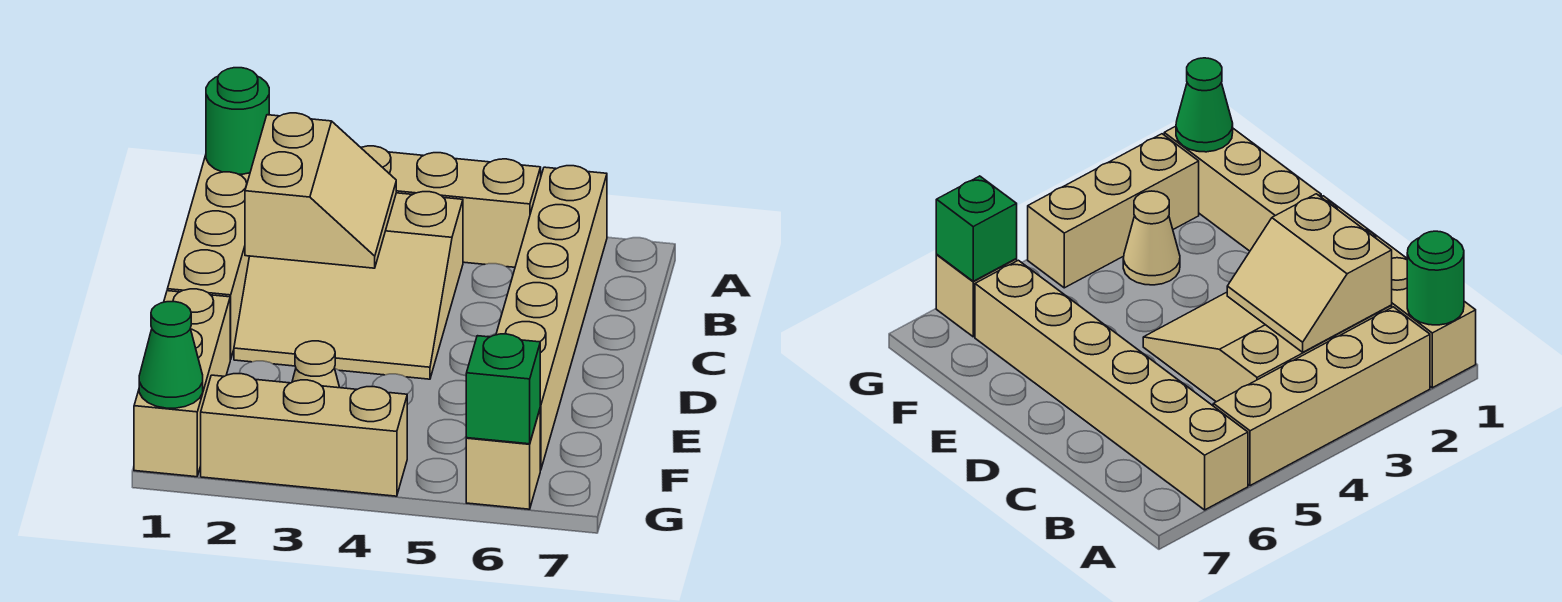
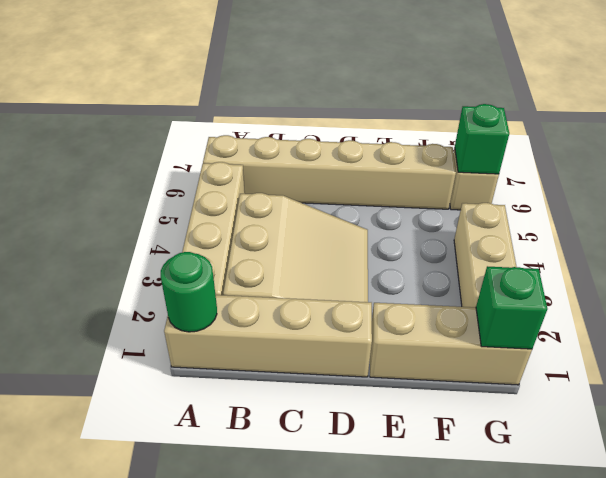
tan slope B2:C3 level 2 top 2 -> none
tan cone F3 level 1 -> none
green cone G1 level 2 -> green brick G1 level 2

